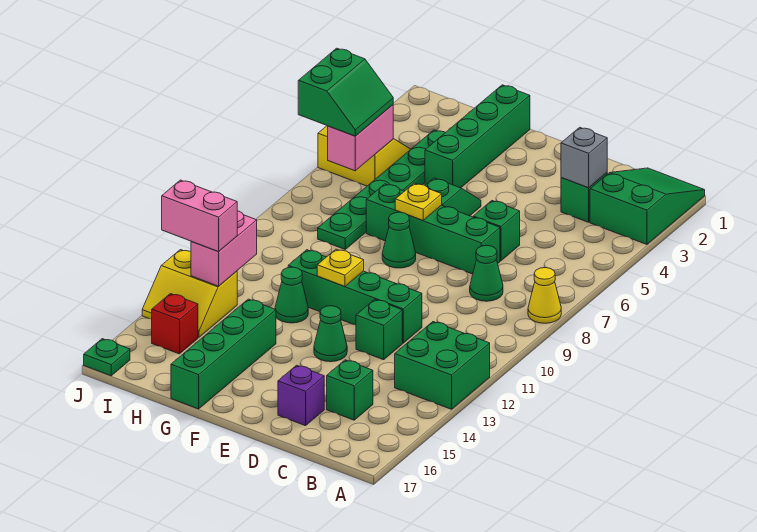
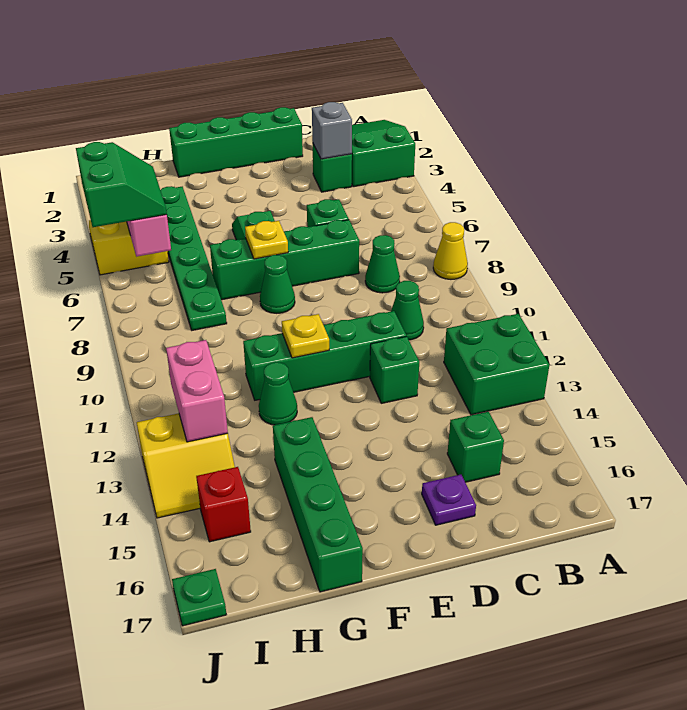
purple brick D16 level 1 -> purple plate D16 level 1
green cone E13 level 1 -> green cone C10 level 1
green brick G1:G4 level 1 -> green brick D1:G1 level 1
pink brick I13:J13 level 3 -> none

